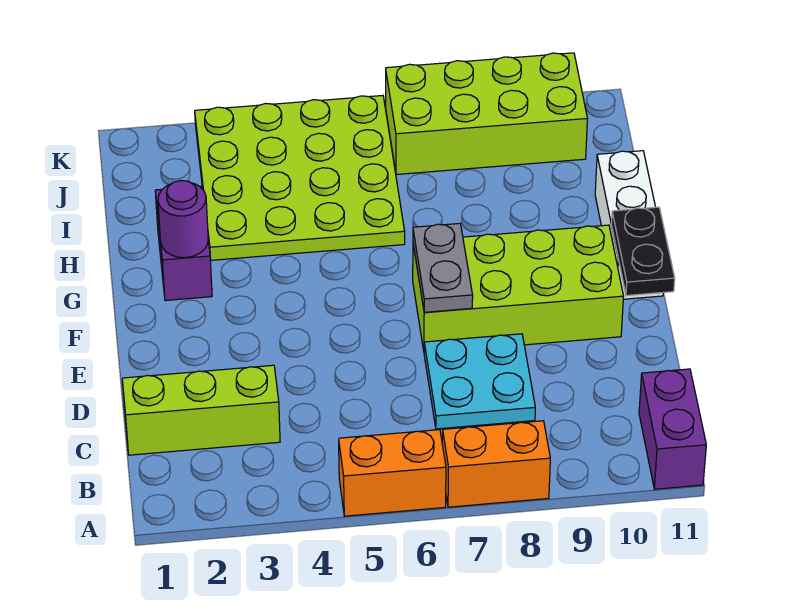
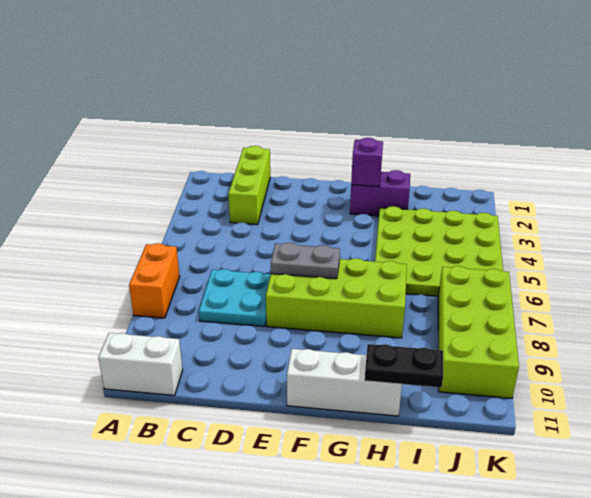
orange brick A5:A6 level 1 -> none
purple brick A11:B11 level 1 -> white brick A11:B11 level 1
lime brick E7:F10 level 1 -> lime brick E7:H8 level 1
black plate E11:F11 level 2 -> black plate H11:I11 level 2
purple round brick G2 level 2 -> purple brick G2 level 2

